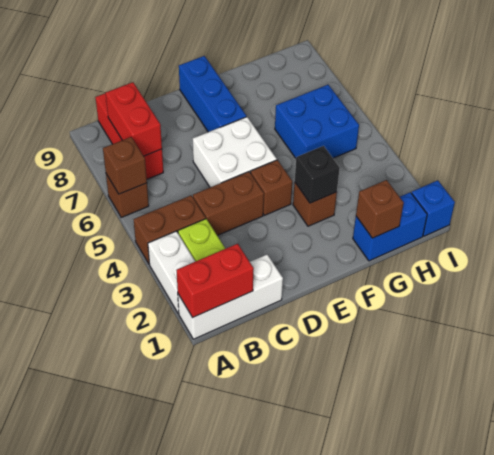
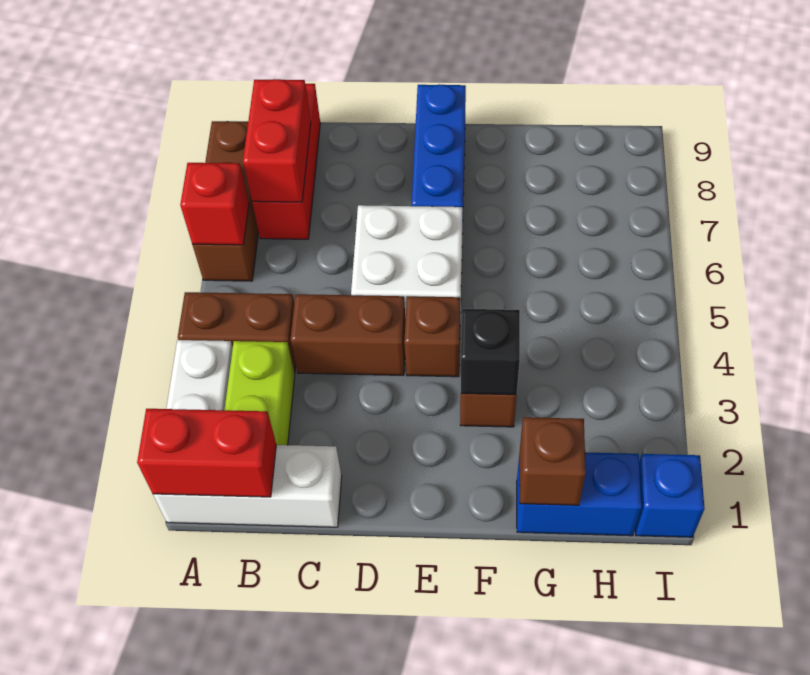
brown brick A6 level 1 -> brown brick A6:A8 level 1
brown brick A6 level 2 -> red brick A6 level 2
blue brick G5:H6 level 1 -> none

